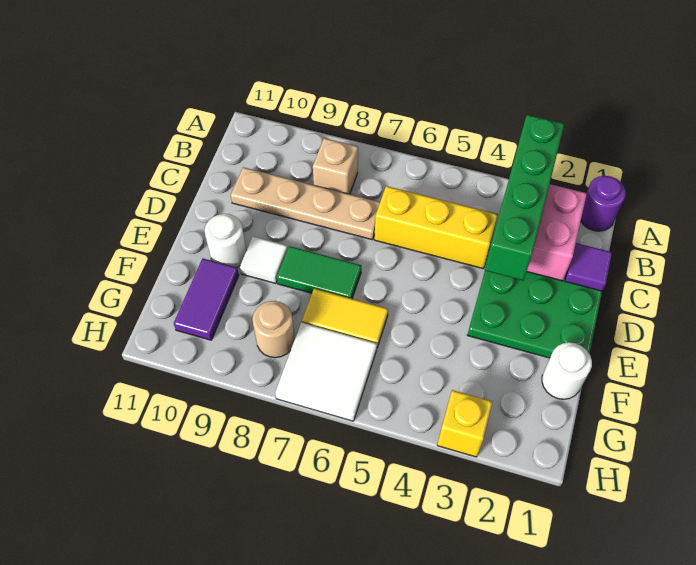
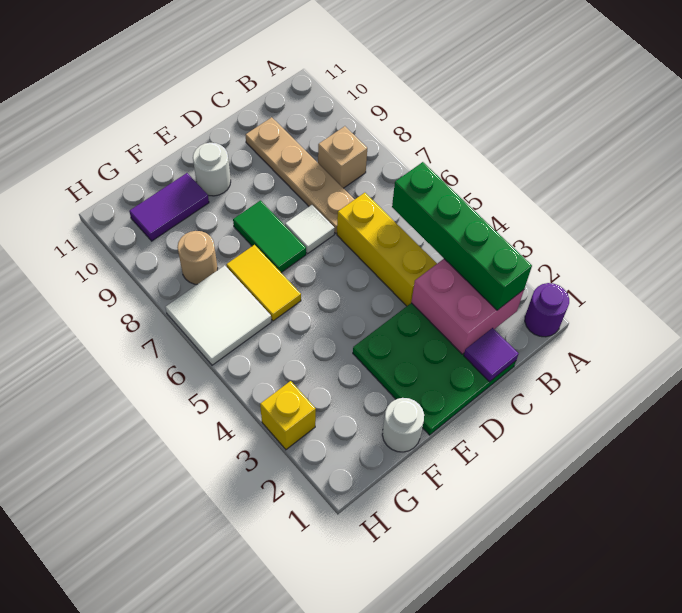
green brick A3:D3 level 3 -> green brick B2:B5 level 3
white tile E9 level 1 -> white tile D7 level 1

